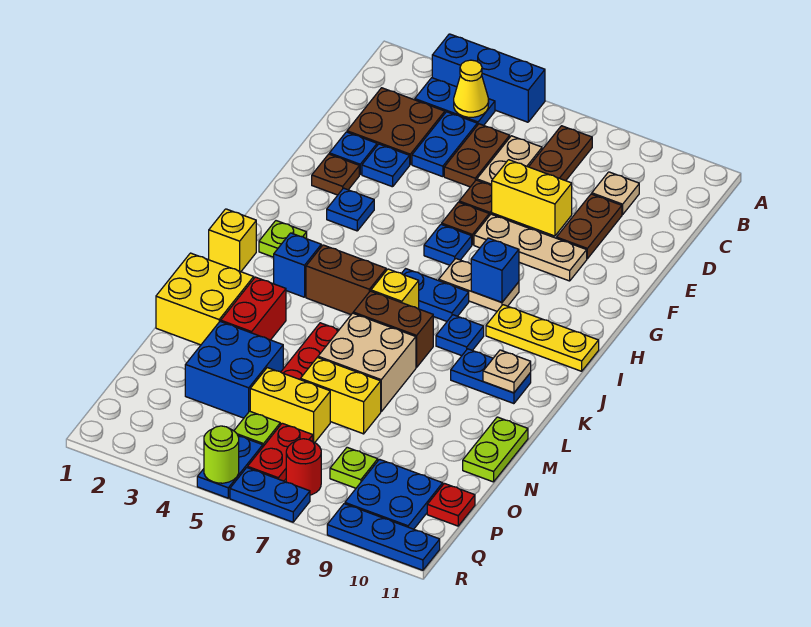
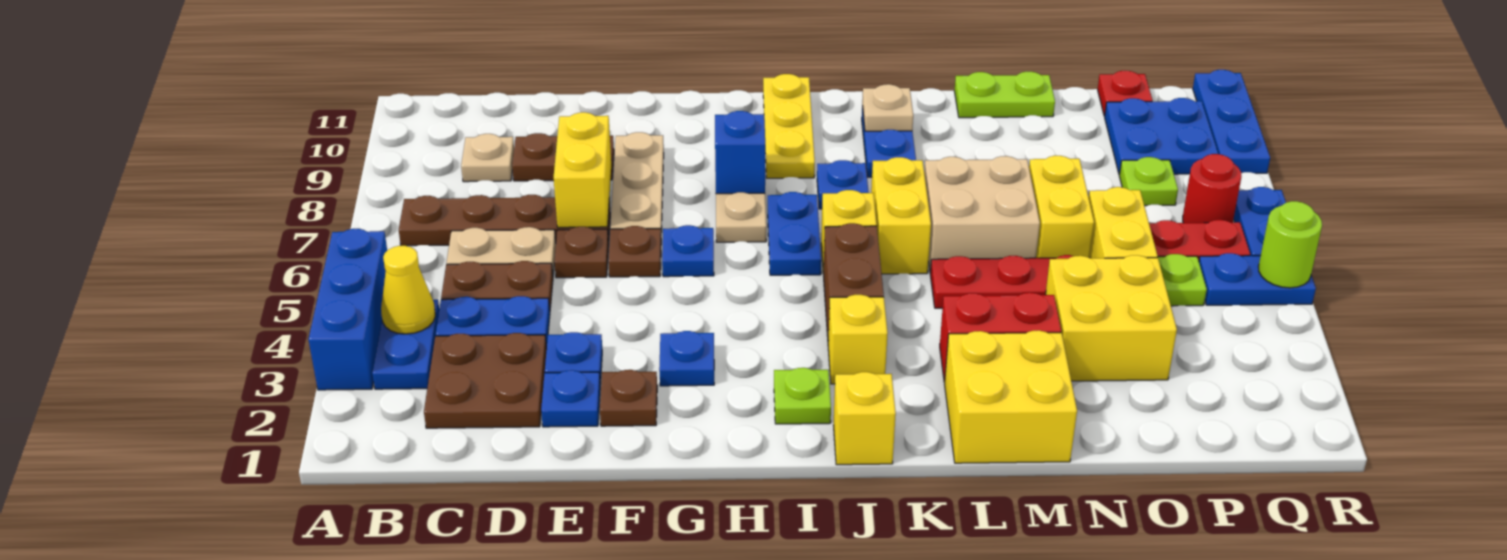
blue brick J3 level 1 -> yellow brick J3 level 1
brown brick K6:K7 level 1 -> yellow brick K6:K7 level 1
blue brick N3:O4 level 1 -> yellow brick N3:O4 level 1

